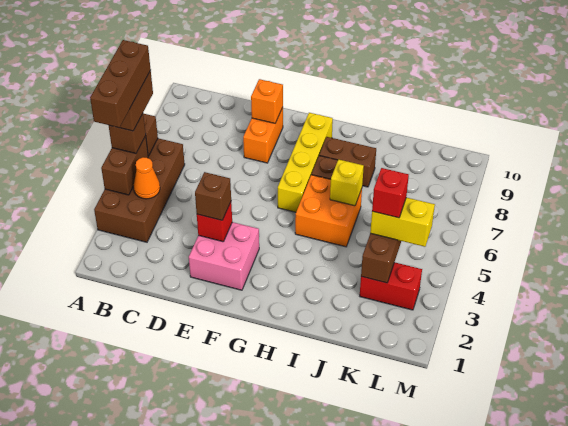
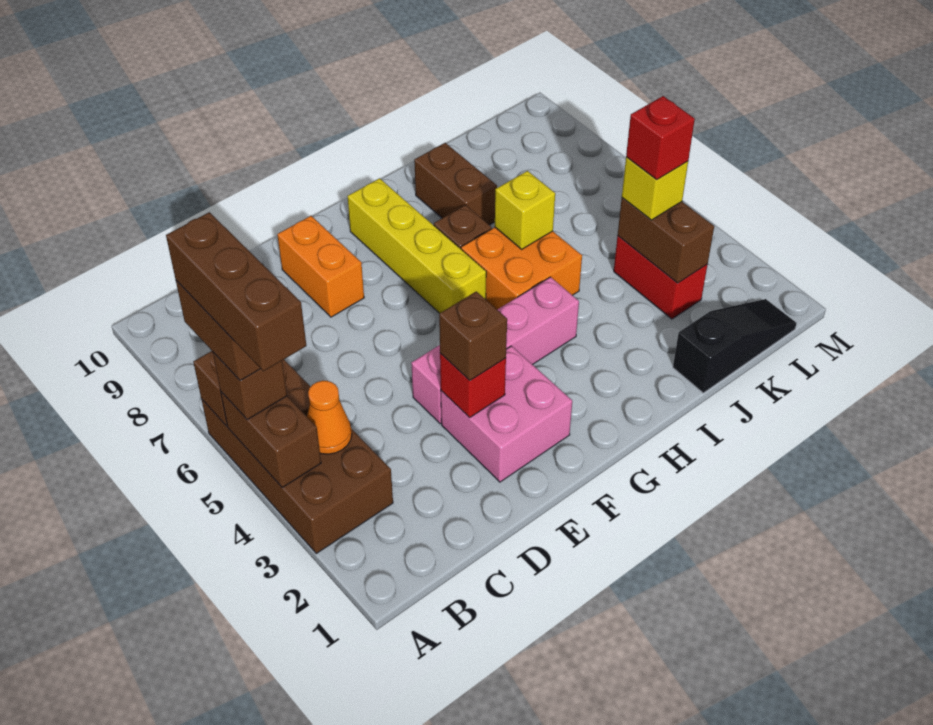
none -> pink brick E4:H4 level 1
orange brick E9 level 2 -> none
brown brick H8:I8 level 1 -> brown brick I8:I9 level 1
none -> black slope J1:L1 level 1 top J
red brick K3:L3 level 1 -> red brick K3:K4 level 1
yellow brick K4:L4 level 3 -> yellow brick K4 level 3

